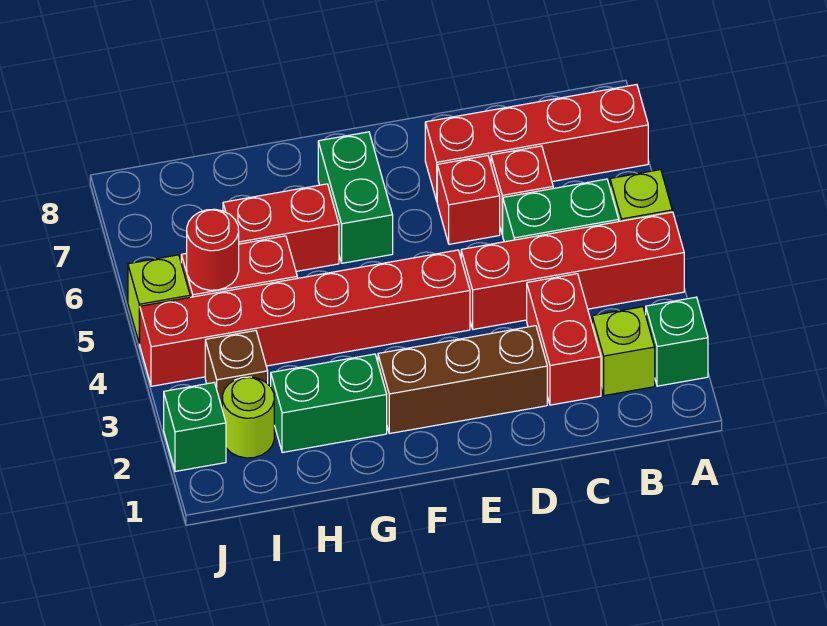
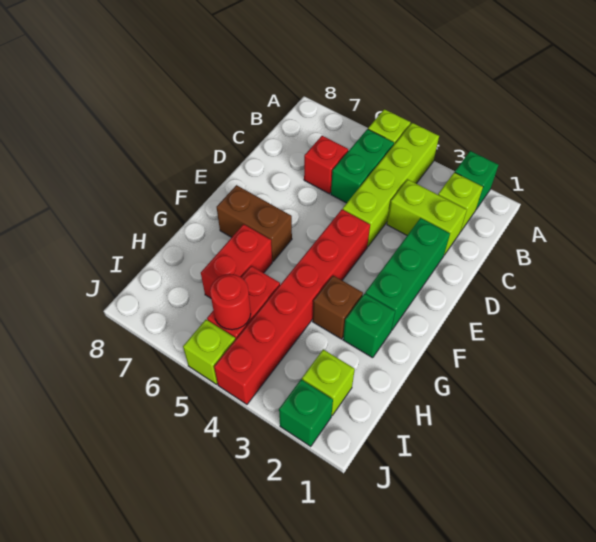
red brick A4:D4 level 1 -> lime brick A4:D4 level 1
red brick A7:D7 level 1 -> none
red brick C2:C3 level 1 -> lime brick C2:C3 level 1
brown brick D2:F2 level 1 -> green brick D2:F2 level 1
red brick D6 level 1 -> none
green brick F6:F7 level 1 -> brown brick F6:F7 level 1
green brick G2:H2 level 1 -> green brick G2 level 1
lime round brick I2 level 1 -> lime brick I2 level 1
brown brick I3 level 1 -> brown brick G3 level 1

